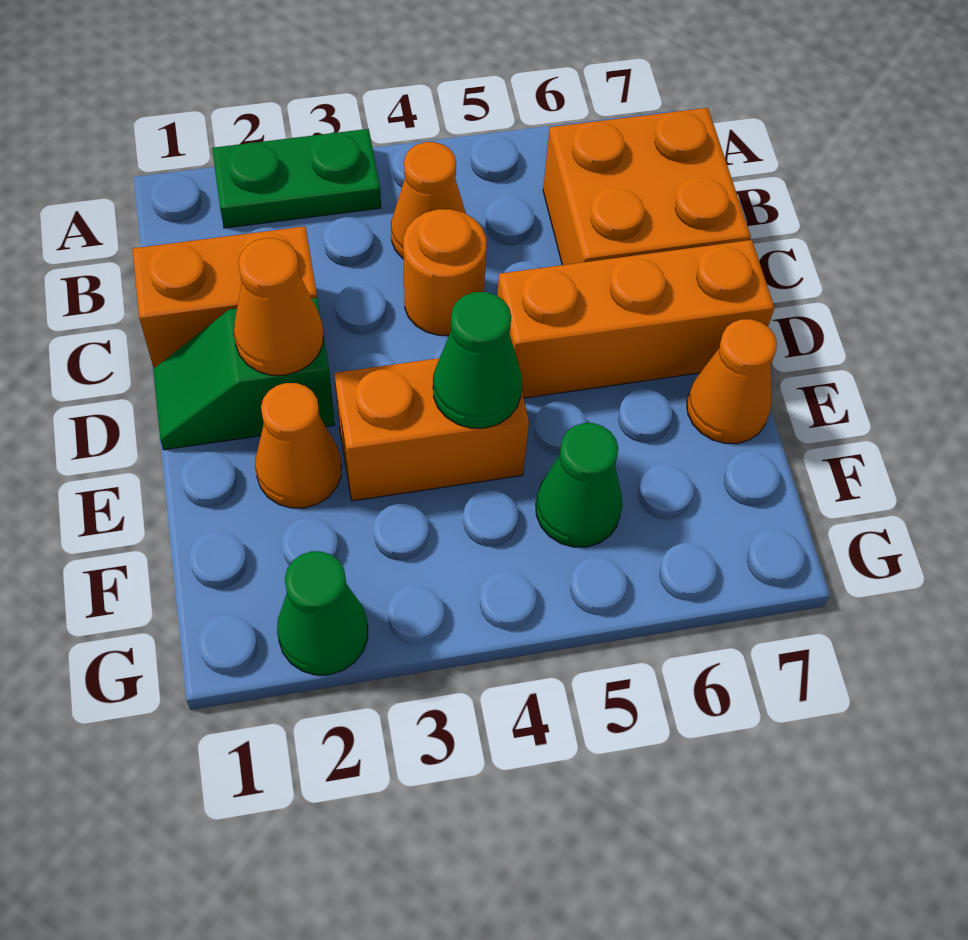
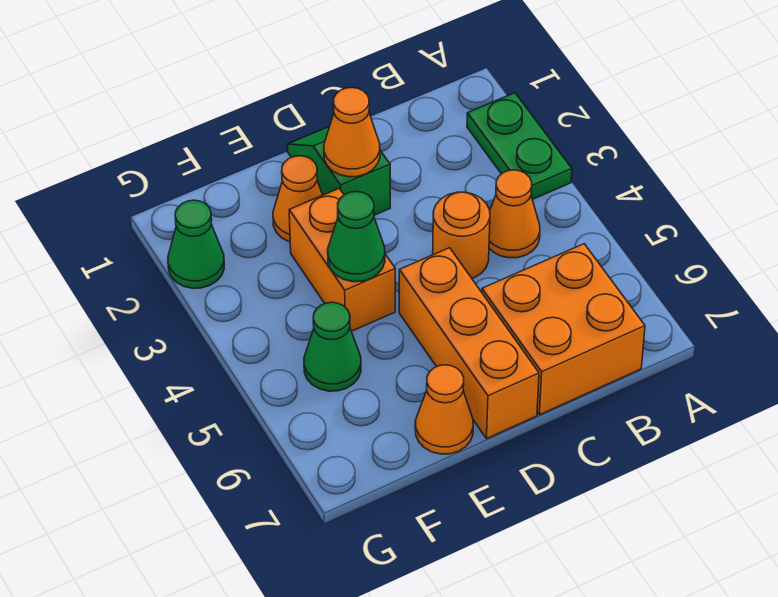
orange brick C1:C2 level 1 -> none

